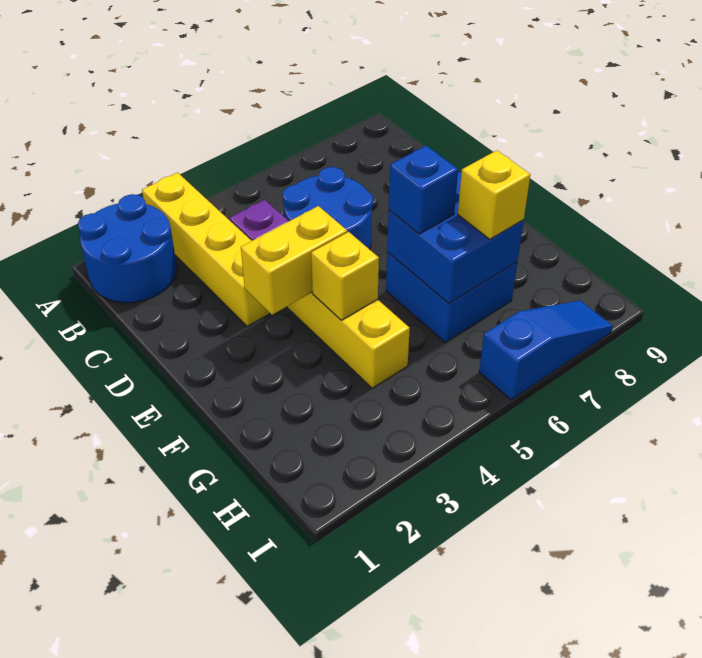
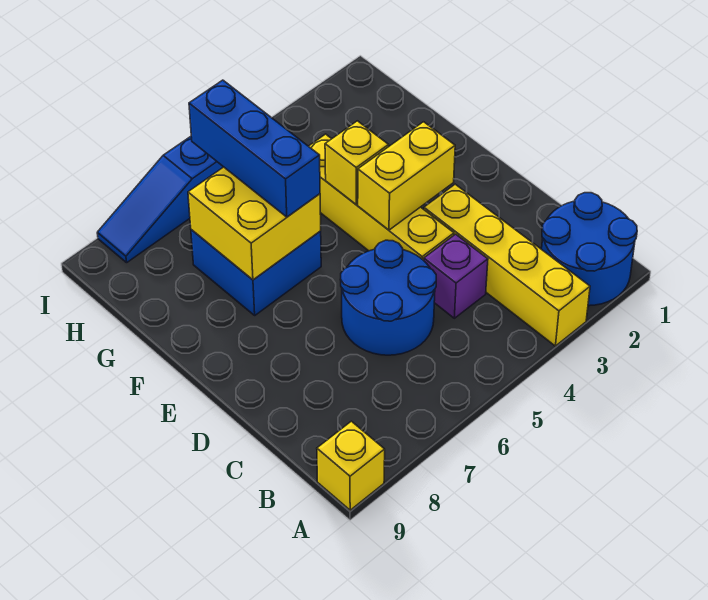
blue brick F6:G7 level 2 -> yellow brick F6:G7 level 2
blue brick F6 level 3 -> blue brick F6:H6 level 3
yellow brick G7 level 3 -> yellow brick A9 level 1

